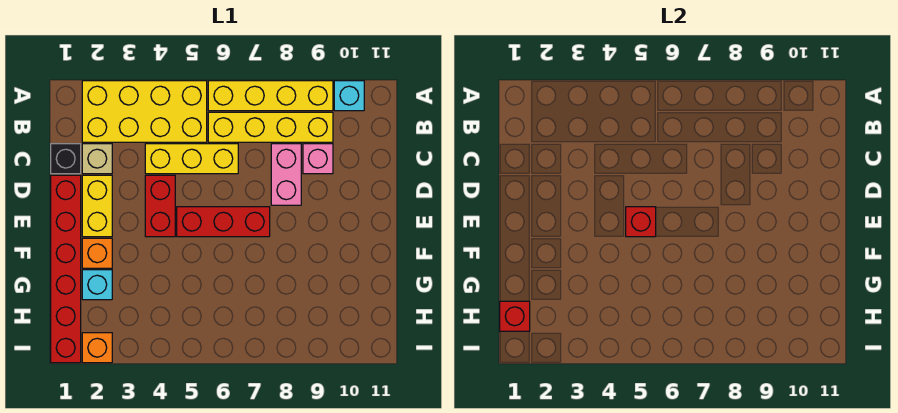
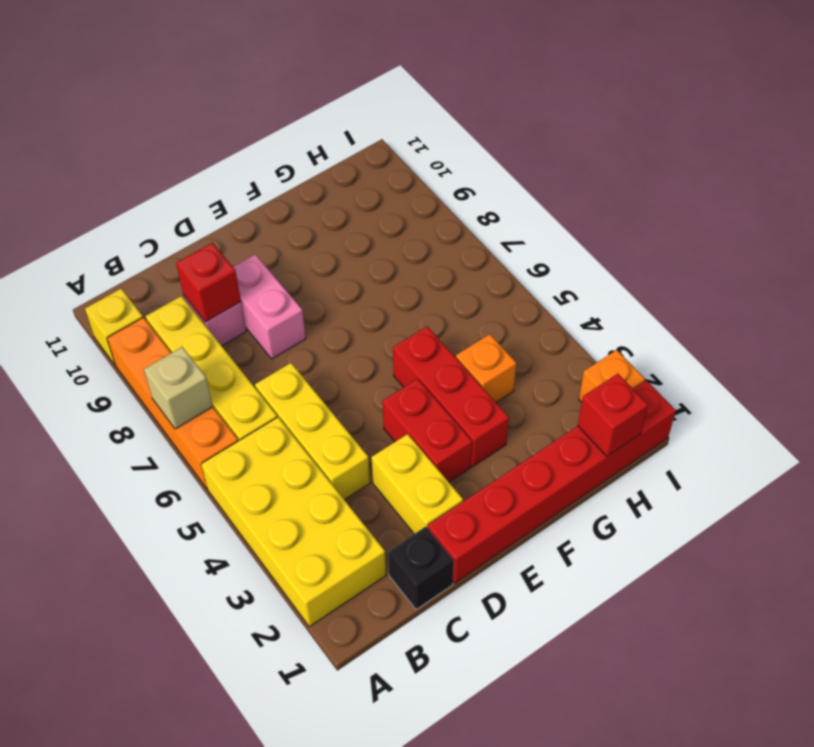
yellow brick A6:A9 level 1 -> orange brick A6:A9 level 1
cyan brick A10 level 1 -> yellow brick A10 level 1
tan brick C2 level 1 -> tan brick A7 level 2
pink brick C8:D8 level 1 -> pink brick D8:D9 level 1
yellow brick D2:E2 level 1 -> yellow brick D2:D3 level 1
red brick D4:E4 level 1 -> red brick E3:E4 level 1
red brick E5:E7 level 1 -> red brick F3:F5 level 1
red brick E5 level 2 -> red brick C9 level 2
orange brick F2 level 1 -> orange brick G4 level 1
cyan brick G2 level 1 -> none

